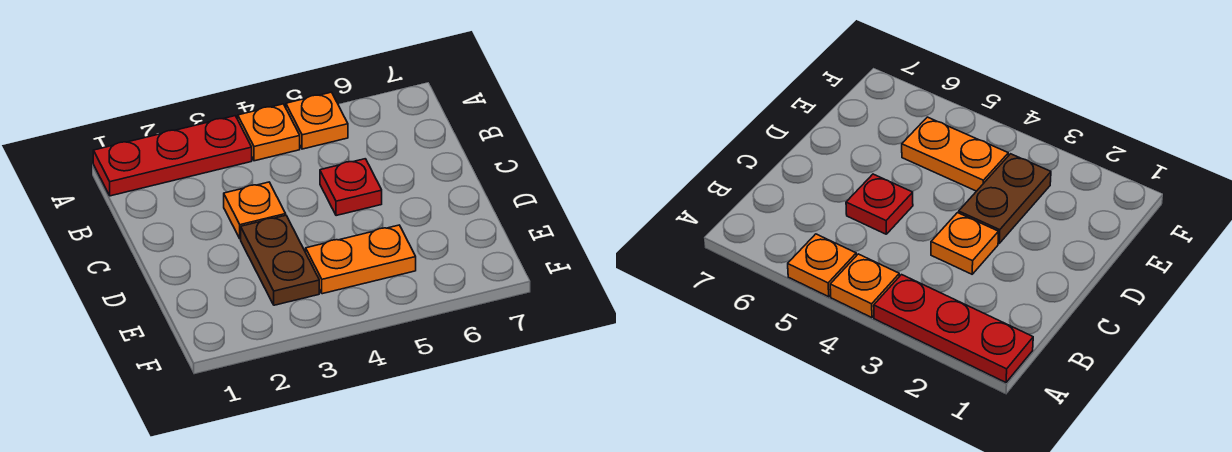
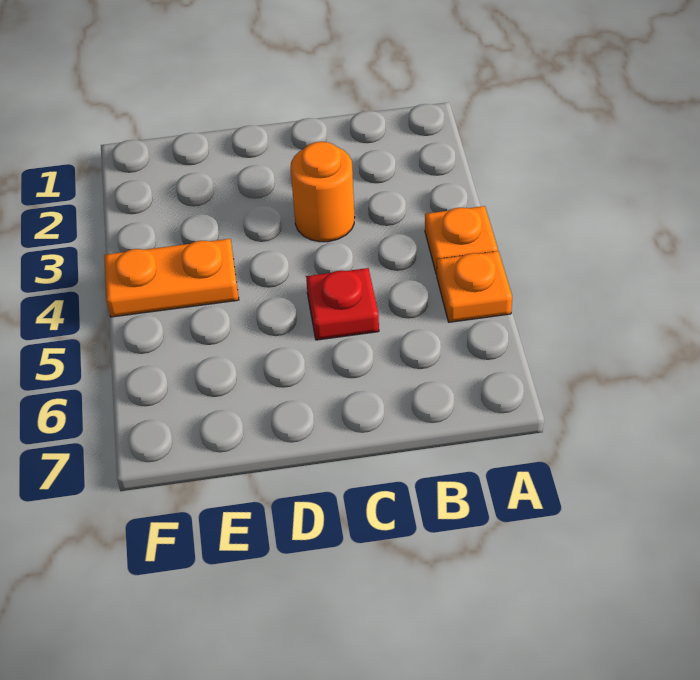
red plate A1:A3 level 1 -> none
orange plate C3 level 1 -> orange round brick C3 level 1
brown plate D3:E3 level 1 -> none
orange plate E4:E5 level 1 -> orange plate E4:F4 level 1

